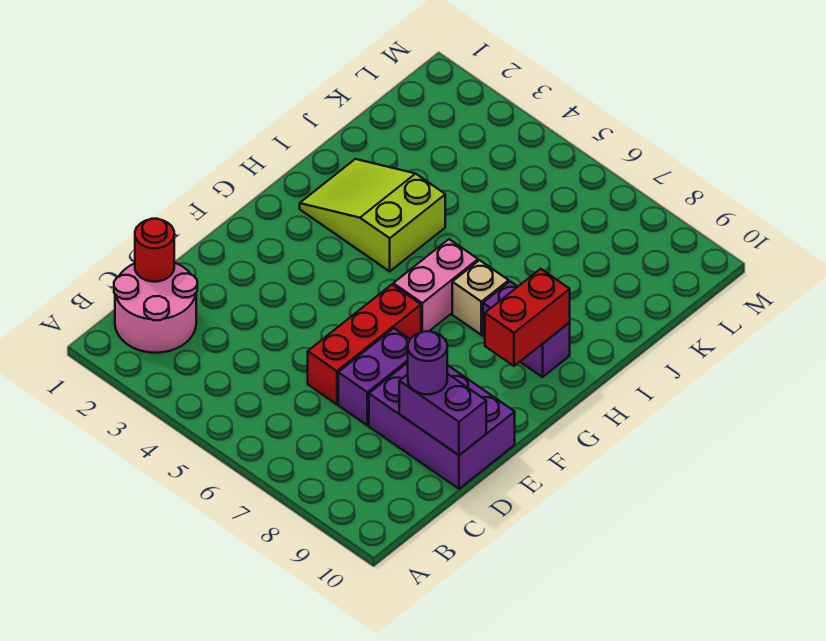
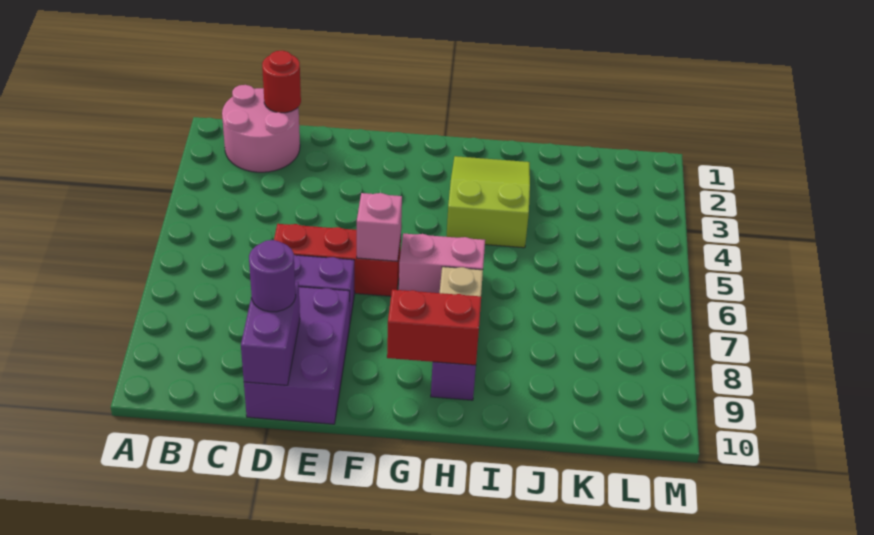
none -> pink brick F6 level 2

